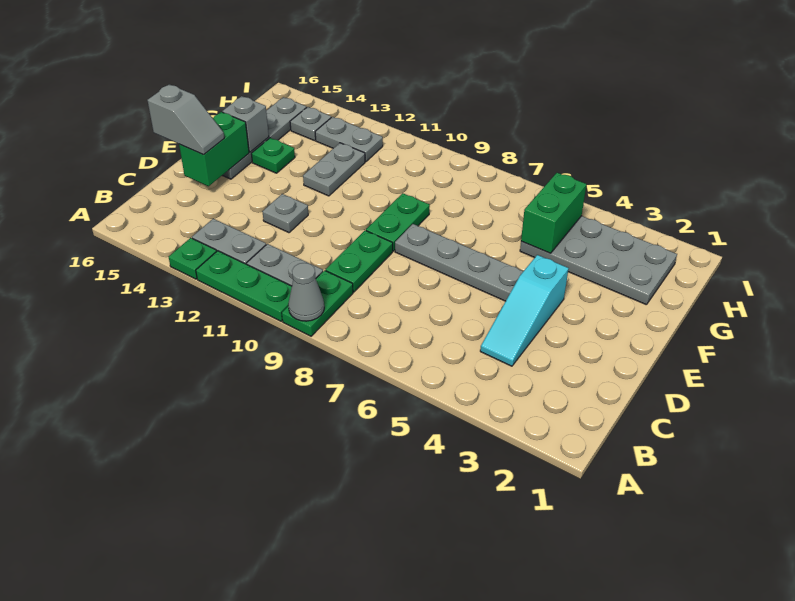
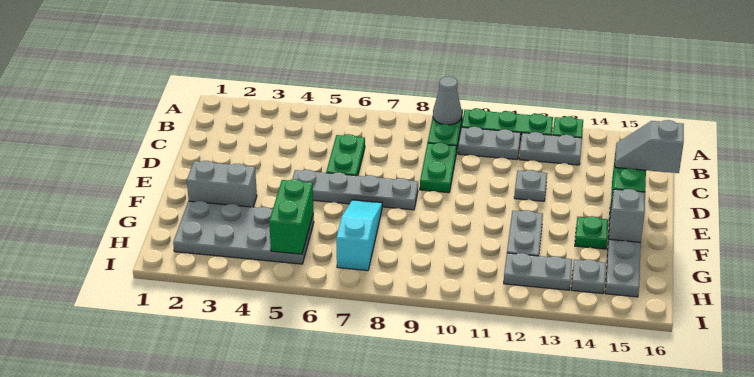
cyan slope C4:E4 level 1 top E -> cyan slope F7:H7 level 1 top H
green plate E9:F9 level 1 -> green plate C6:D6 level 1
none -> grey brick F2:F3 level 1

